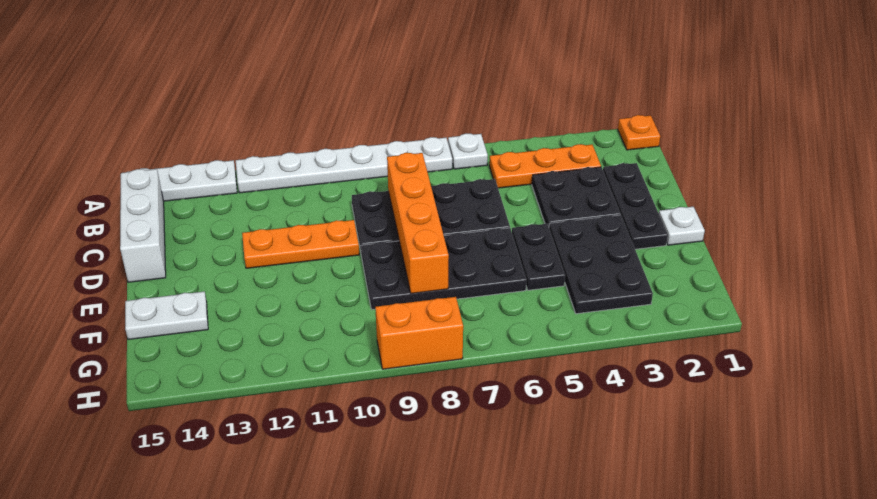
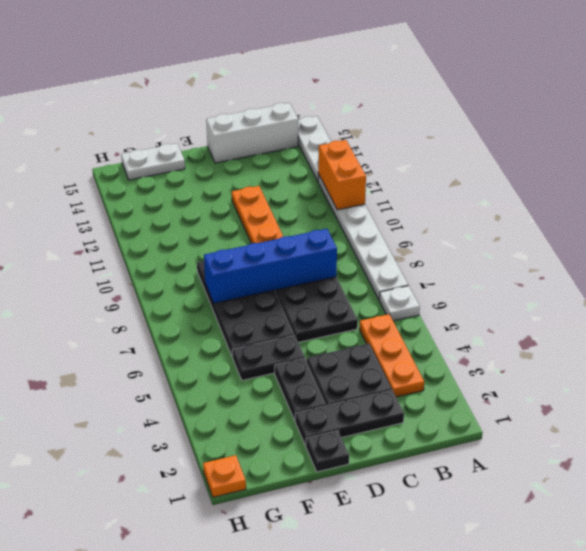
orange plate A1 level 1 -> orange plate H1 level 1
orange brick C8:F8 level 2 -> blue brick C8:F8 level 2
white plate E1 level 1 -> black plate E1 level 1
black plate E3:G4 level 1 -> black plate E3:E4 level 1
white plate F14:F15 level 1 -> white plate F15:G15 level 1
orange brick H8:H9 level 1 -> orange brick A11:A12 level 2

